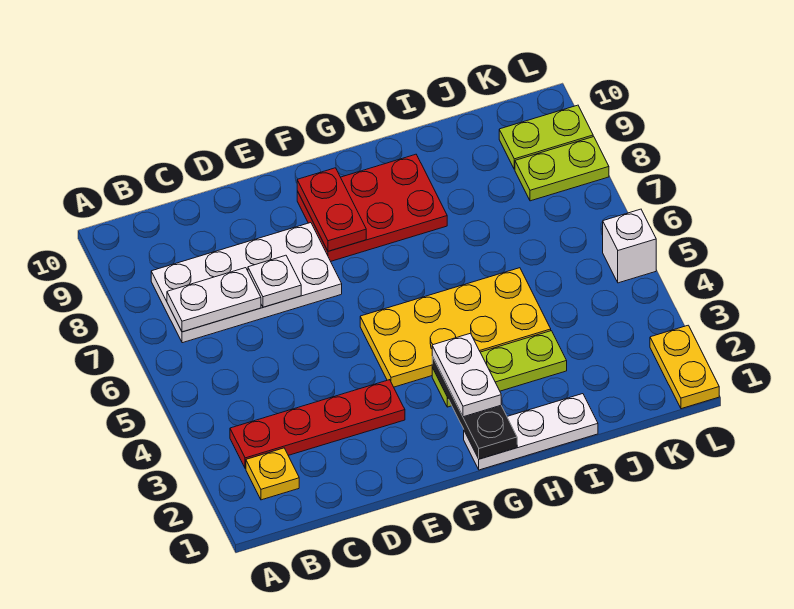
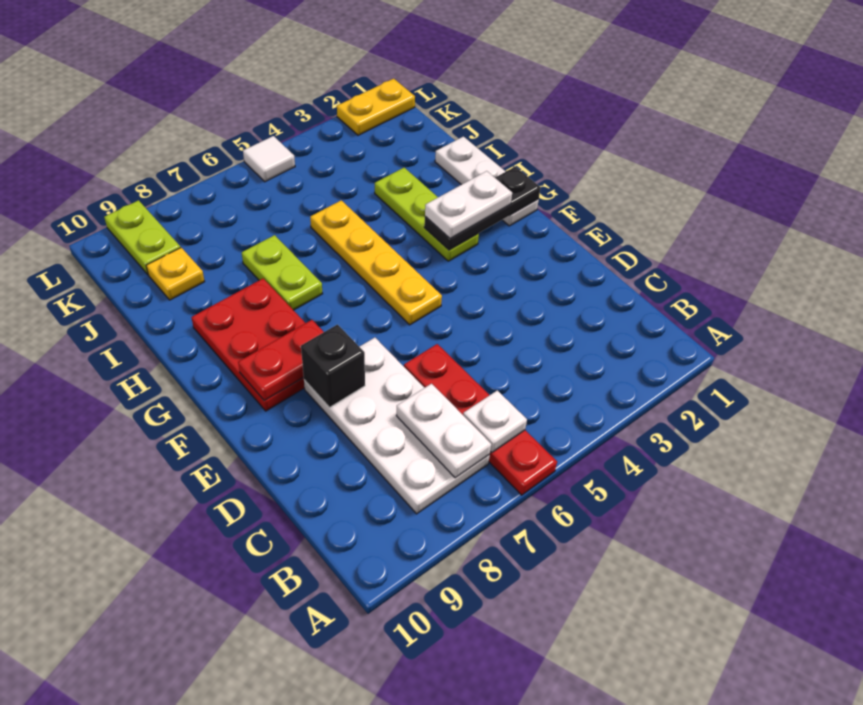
yellow plate B2 level 1 -> yellow plate J9 level 1
red plate B3:E3 level 1 -> red plate A6:D6 level 1
white plate D7 level 2 -> white plate B6 level 2
none -> black brick E8 level 2
yellow plate F4:I5 level 1 -> yellow plate F5:I5 level 1
lime plate K8:L8 level 1 -> lime plate H7:I7 level 1
white brick L5 level 1 -> white tile L5 level 1

